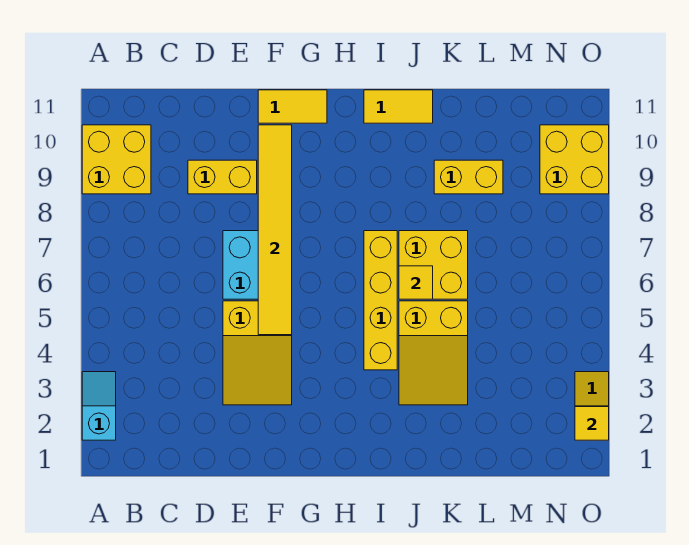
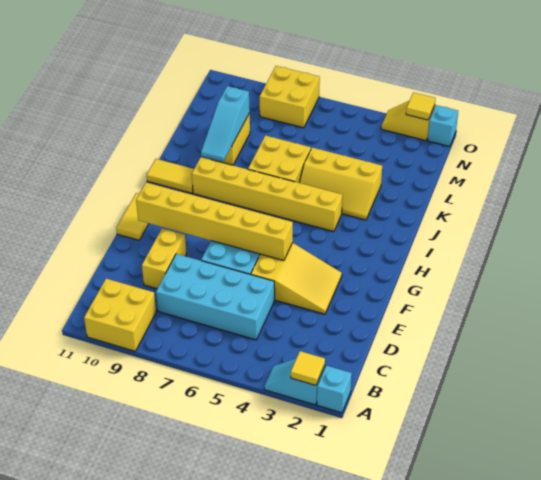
none -> cyan brick A1 level 1
none -> cyan brick C5:D8 level 1
yellow tile F5:F10 level 2 -> yellow brick F5:F10 level 2
yellow brick I4:I7 level 1 -> yellow brick I4:I9 level 1
yellow tile I11:J11 level 1 -> yellow tile I10:I11 level 1
yellow slope J3:K5 level 1 top 5 -> yellow slope J3:K5 level 1 top K
yellow tile J6 level 2 -> yellow tile A2 level 2
none -> cyan slope J9:L9 level 2 top L
yellow brick N9:O10 level 1 -> yellow brick N7:O8 level 1
none -> cyan brick O1 level 1

